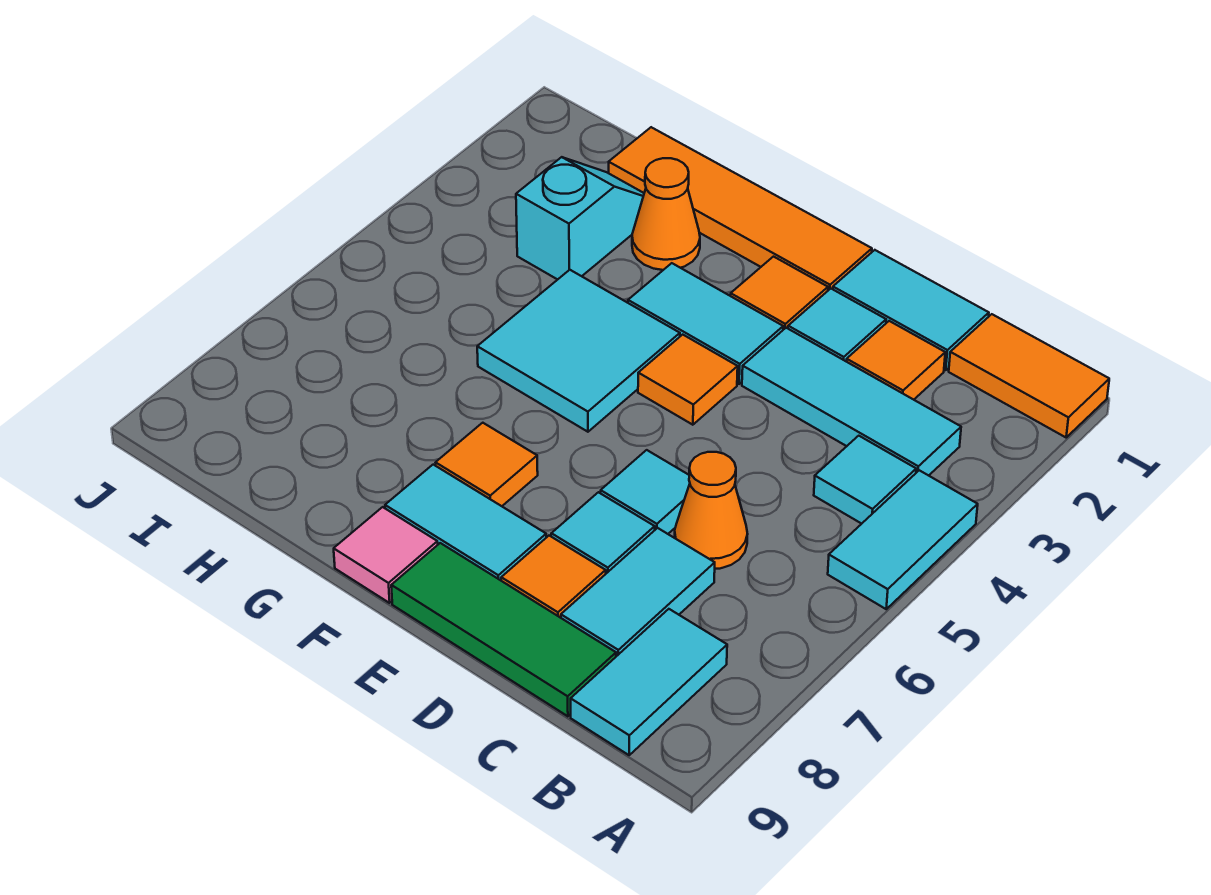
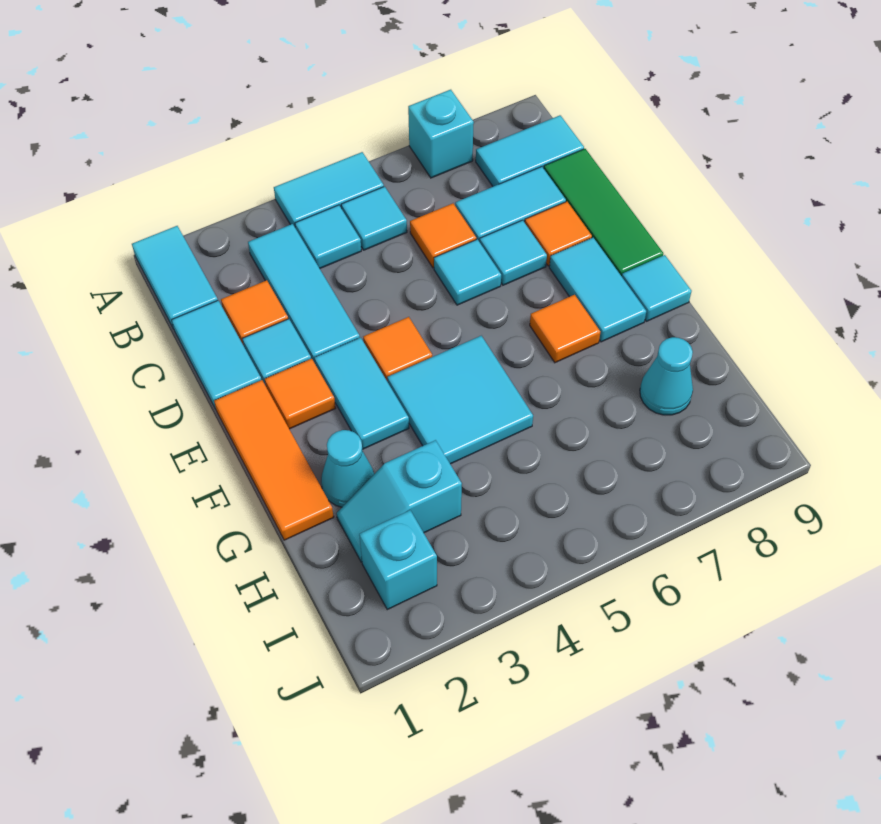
orange tile A1:B1 level 1 -> cyan tile A1:B1 level 1
none -> cyan brick A7 level 1
none -> cyan tile B5 level 1
orange cone C6 level 1 -> orange tile C6 level 1
orange tile E1:H1 level 1 -> orange tile E1:G1 level 1
pink tile F9 level 1 -> cyan tile F9 level 1
orange cone G2 level 1 -> cyan cone G2 level 1
none -> cyan cone H8 level 1
none -> cyan brick I2 level 1

